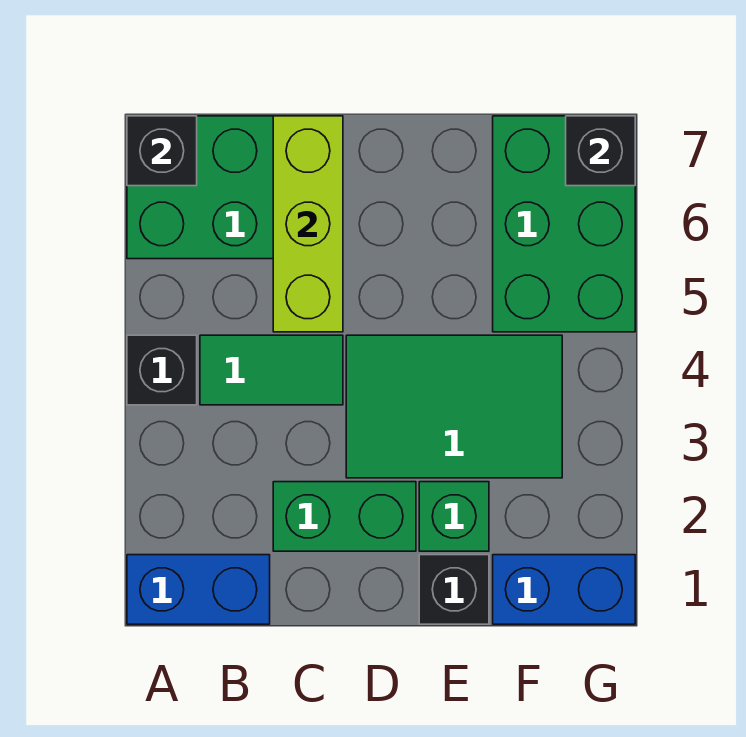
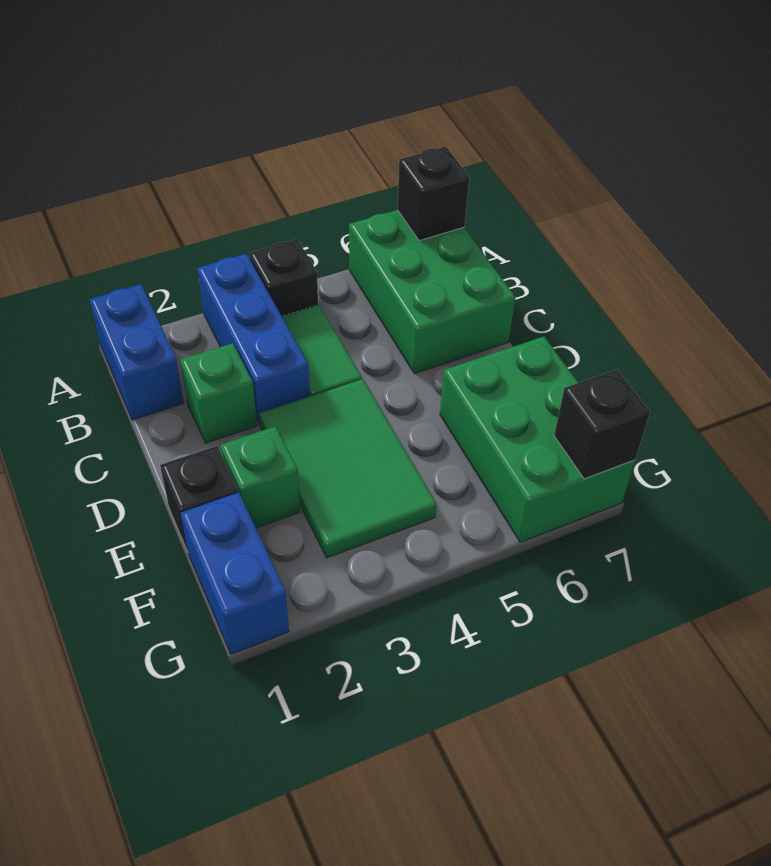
none -> blue brick A3:C3 level 1
green brick C2:D2 level 1 -> green brick C2 level 1
lime brick C5:C7 level 2 -> none
green brick F5:G7 level 1 -> green brick E6:G7 level 1

